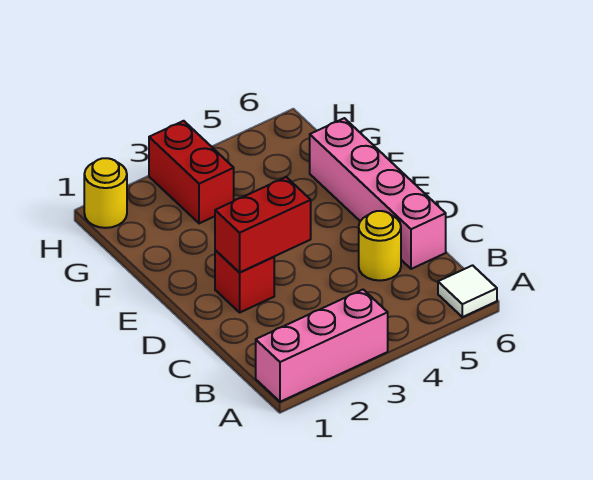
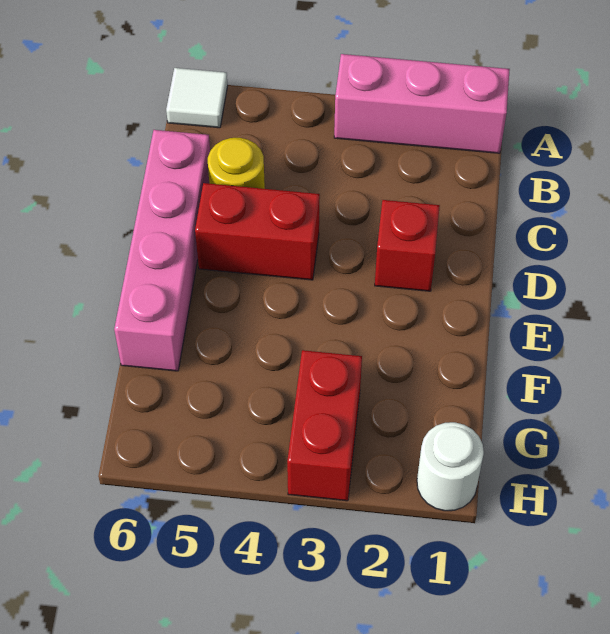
red brick D2:D3 level 2 -> red brick D4:D5 level 1
yellow round brick H1 level 1 -> white round brick H1 level 1

